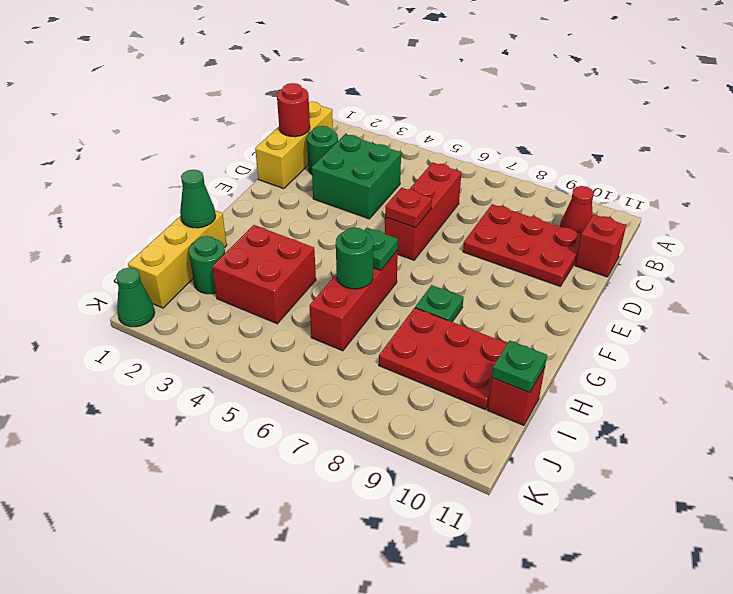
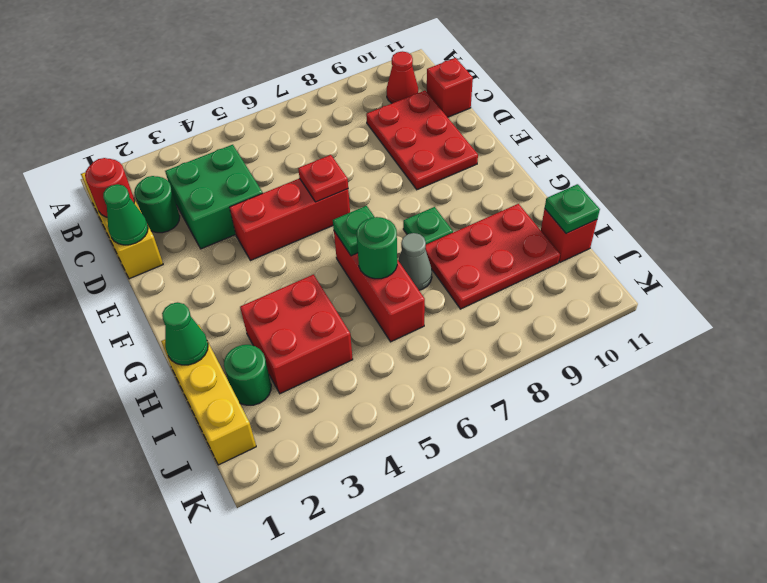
red brick C6:E6 level 1 -> red brick E4:E6 level 1
red plate C8:D10 level 1 -> red plate C9:E10 level 1
none -> grey cone H7 level 1
green cone K1 level 1 -> green cone D1 level 2

